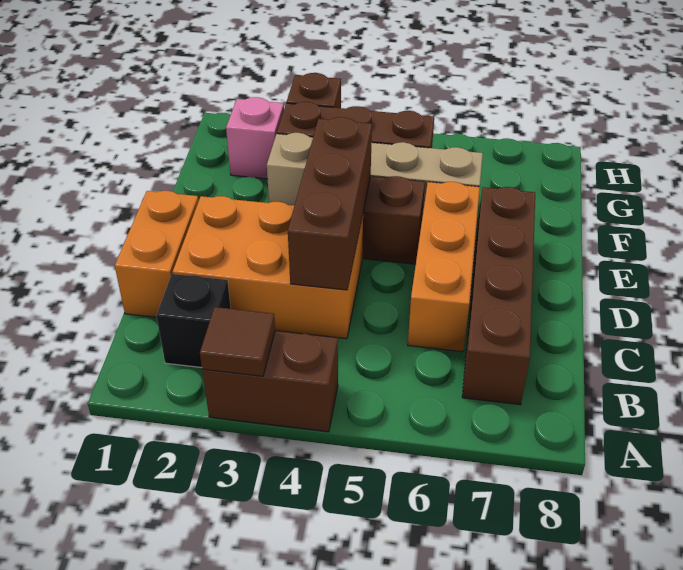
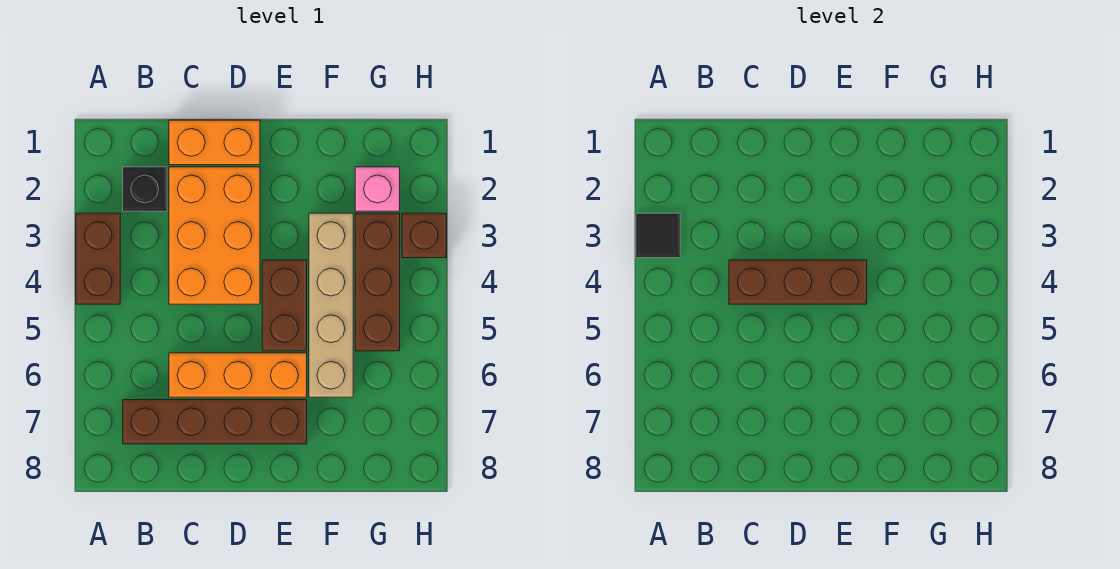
brown tile A3 level 2 -> black tile A3 level 2

